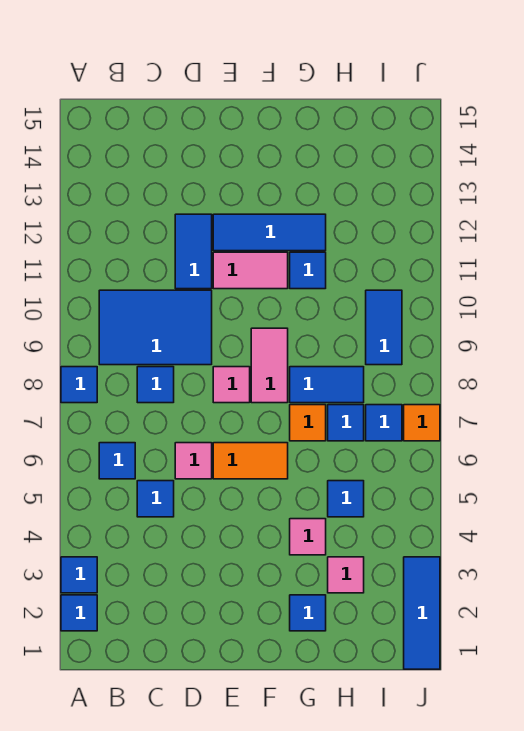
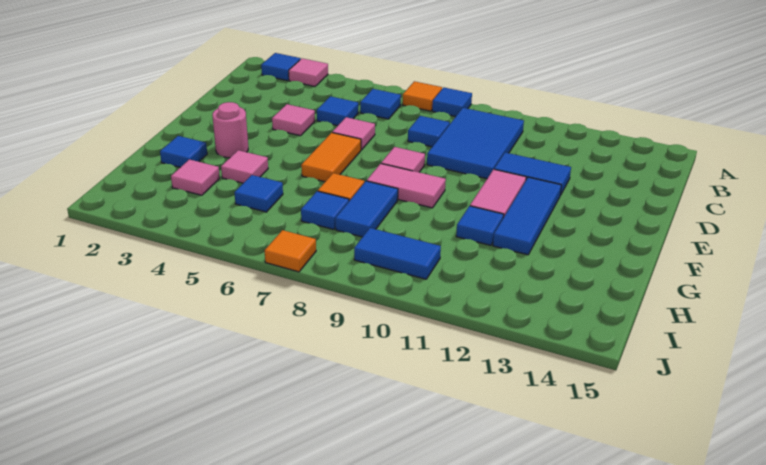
blue tile A3 level 1 -> pink tile A3 level 1
none -> orange tile A7 level 1
none -> pink tile D4 level 1
none -> pink round brick F3 level 1
blue tile I7 level 1 -> none
blue tile J1:J3 level 1 -> none

